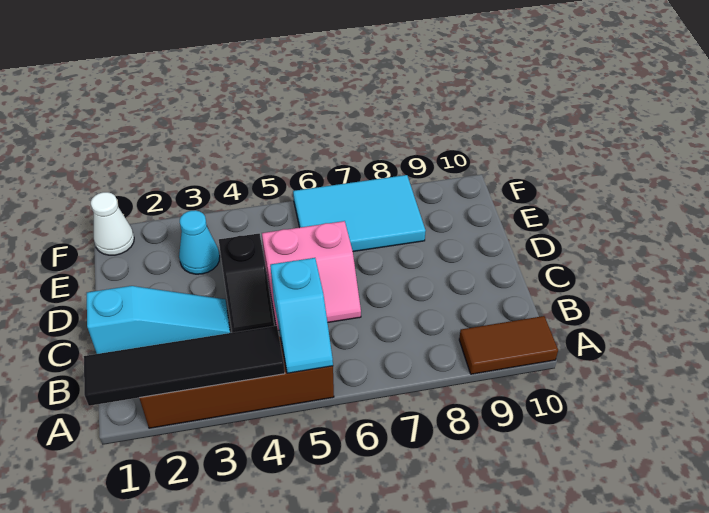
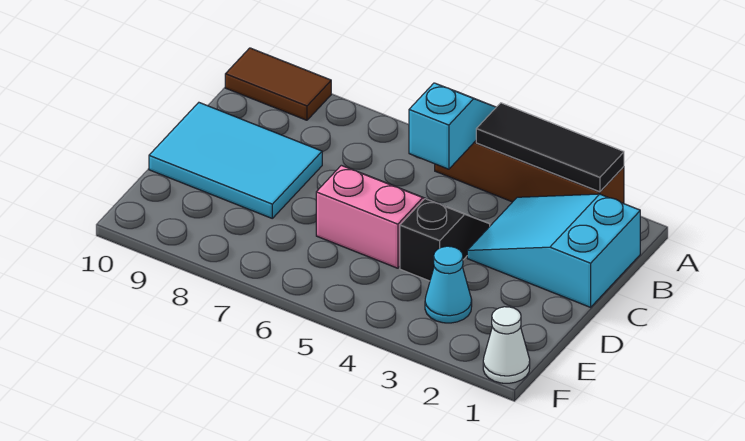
black tile A1:A4 level 2 -> black tile A2:A4 level 2
cyan slope C1:C3 level 1 top 1 -> cyan slope B1:C3 level 1 top 1
cyan tile E6:F8 level 1 -> cyan tile C8:D10 level 1

